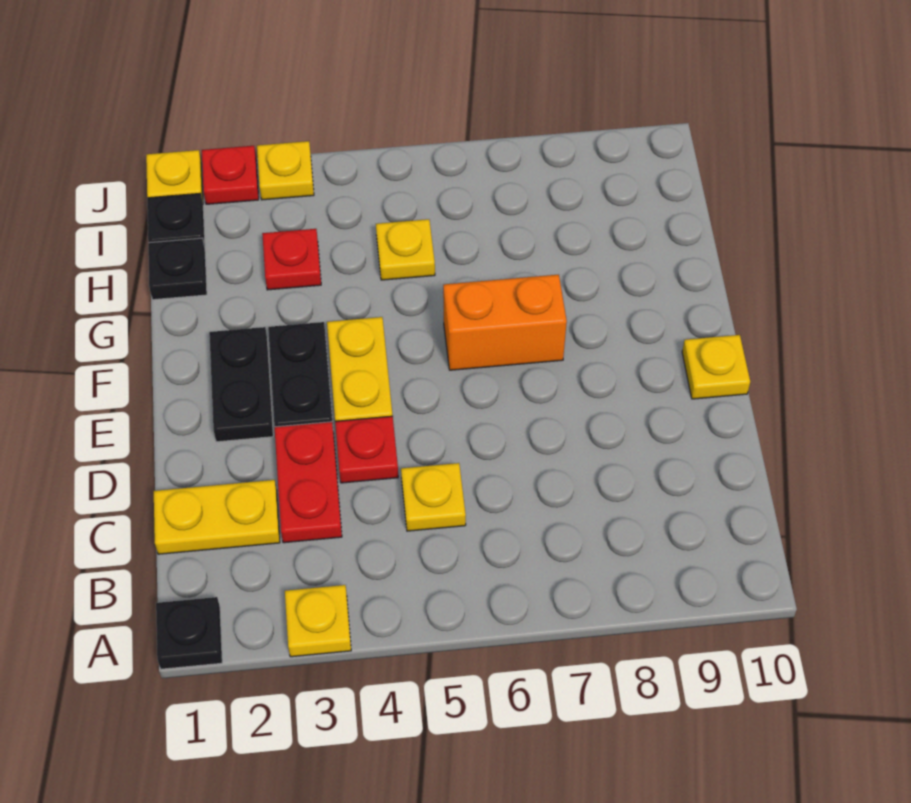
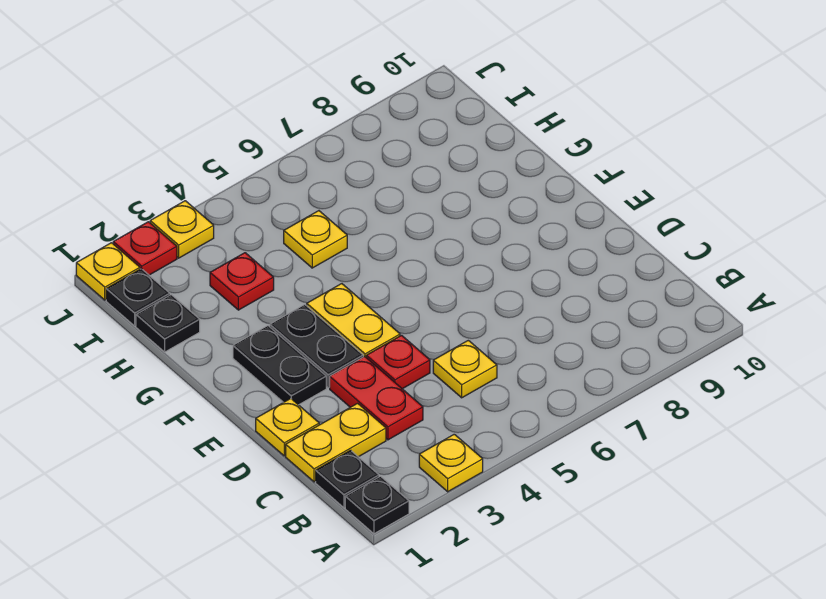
none -> black plate B1 level 1
yellow plate E10 level 1 -> yellow plate D1 level 1
orange brick F6:F7 level 1 -> none

